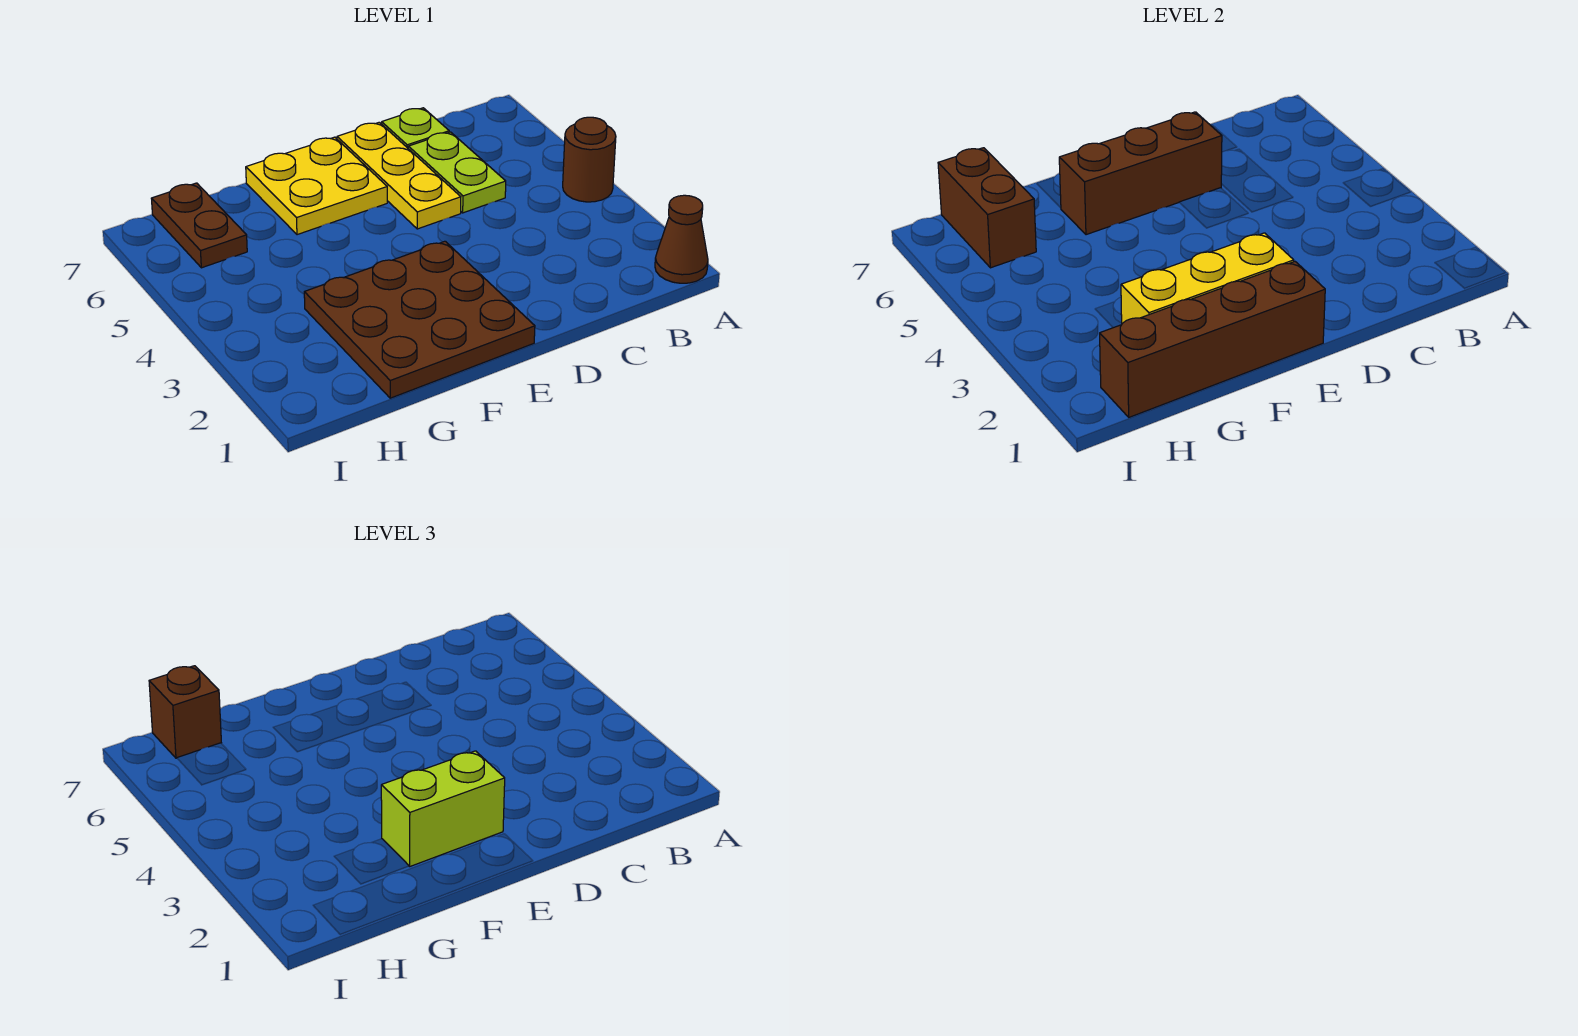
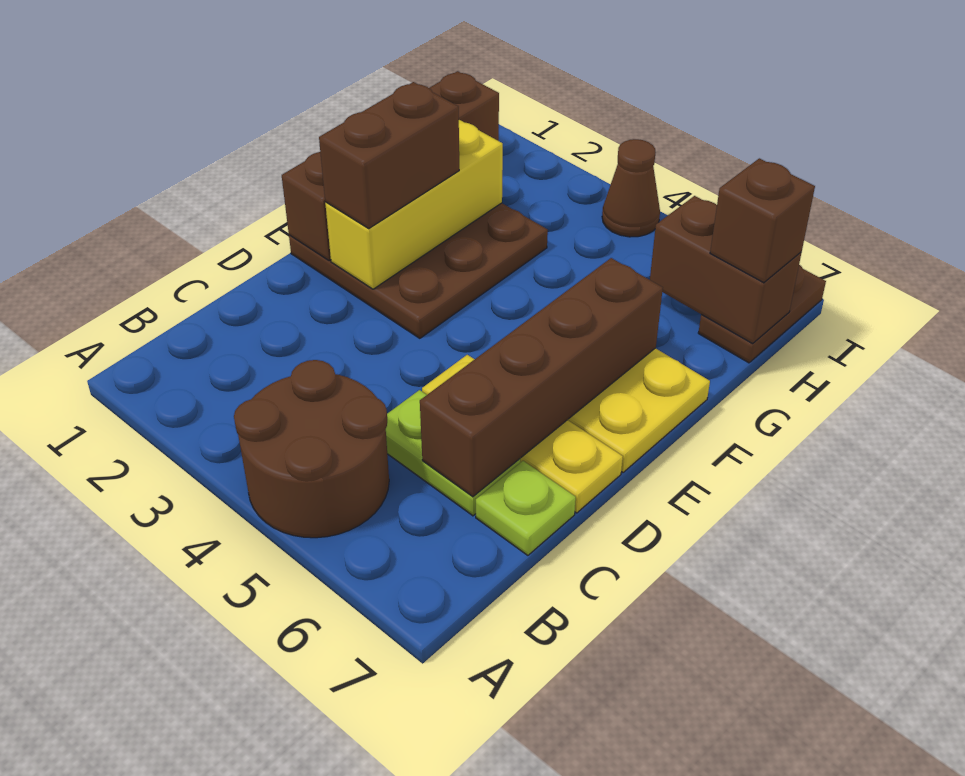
brown cone A1 level 1 -> brown cone I4 level 1
brown round brick A4 level 1 -> brown round brick A4:B5 level 1
brown brick D6:F6 level 2 -> brown brick C6:F6 level 2
lime brick E2:F2 level 3 -> brown brick E2:F2 level 3
brown plate H6:H7 level 1 -> brown plate H7:I7 level 1

